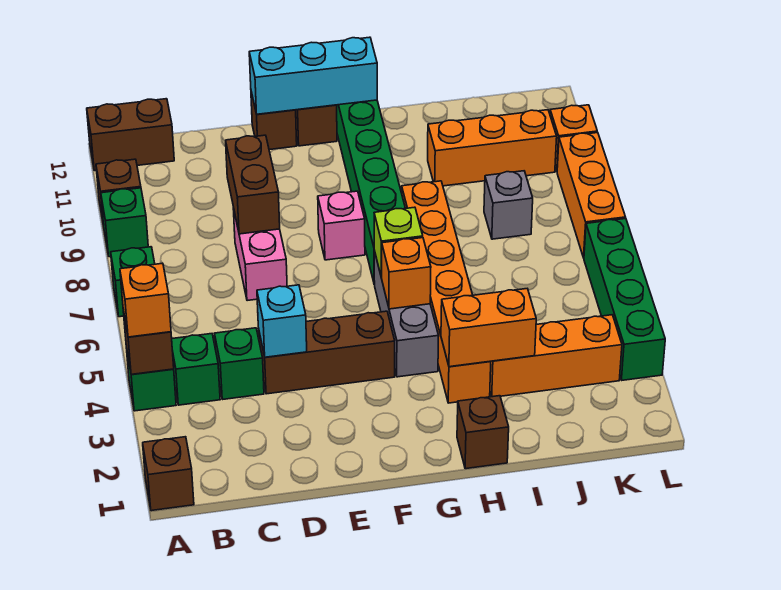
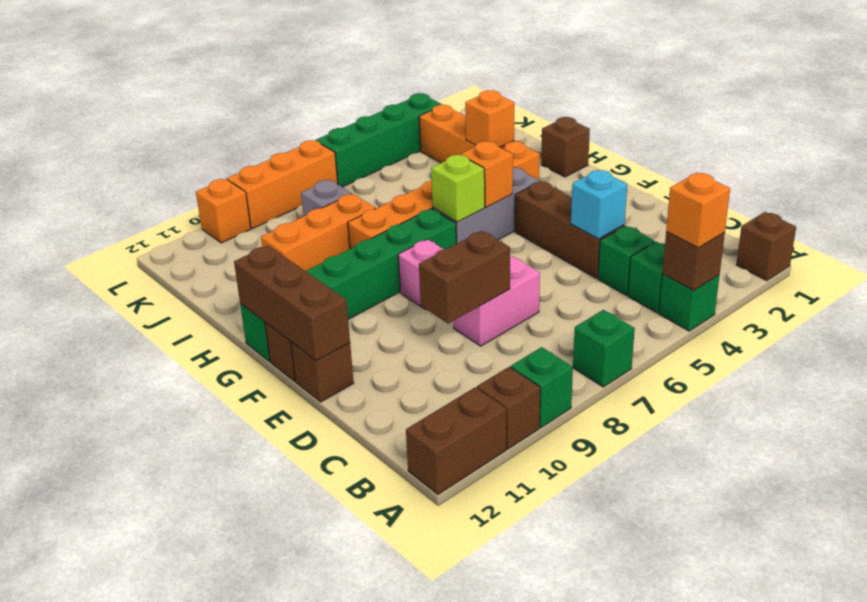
brown brick A12:B12 level 1 -> brown brick A11:A12 level 1
cyan brick E12:G12 level 2 -> brown brick E12:G12 level 2
orange brick H3:I3 level 2 -> orange brick I3 level 2
orange brick I10:K10 level 1 -> orange brick I8:I10 level 1

